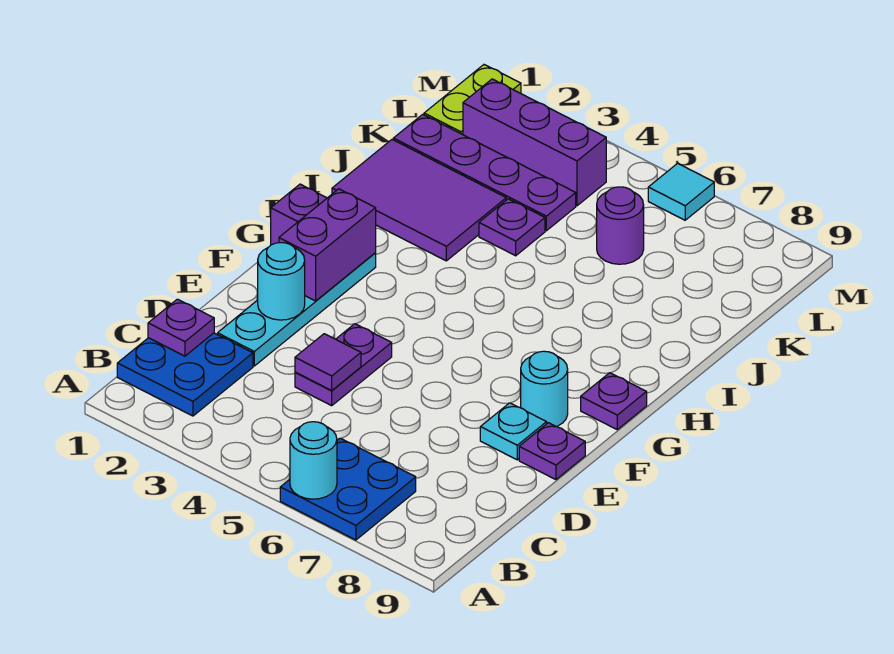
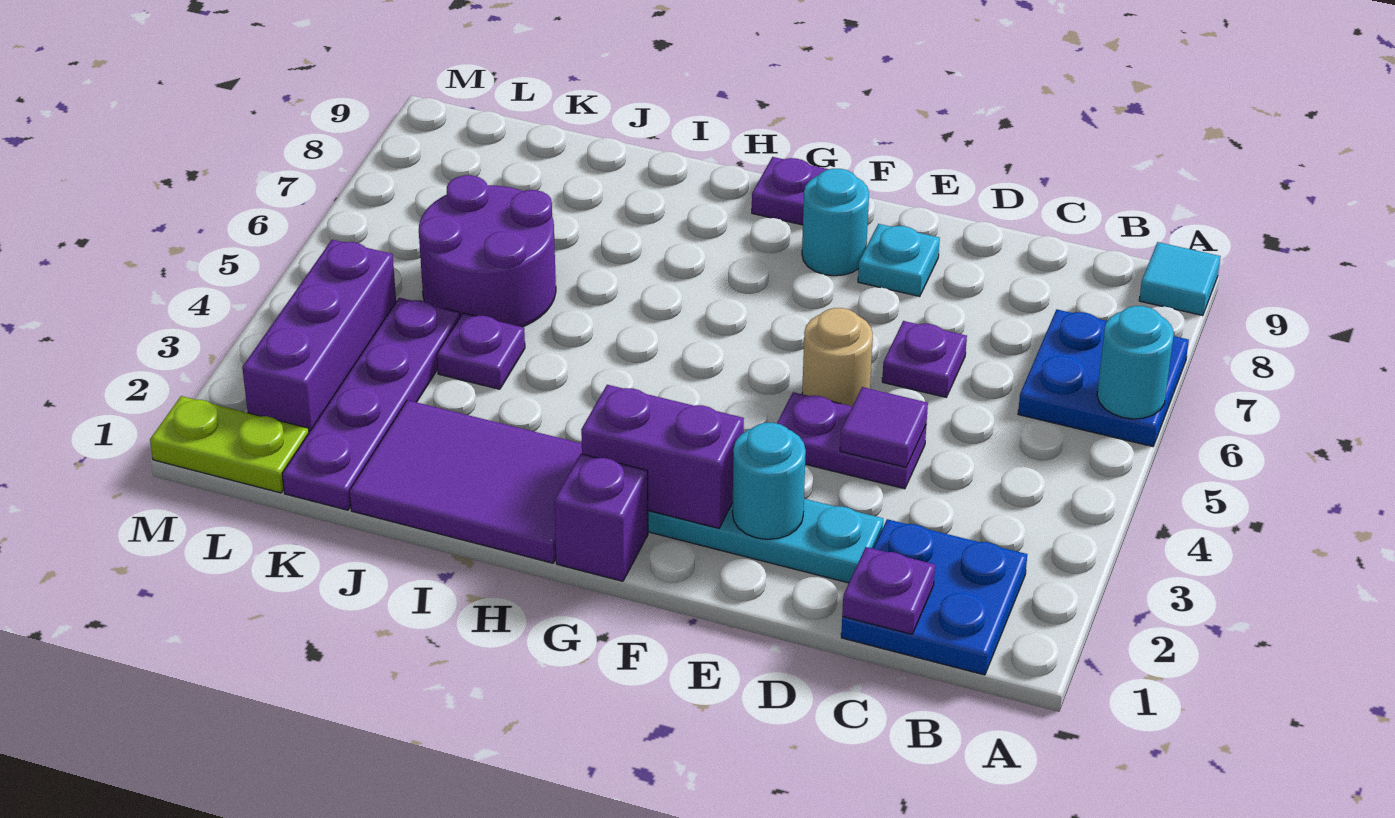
none -> tan round brick E5 level 1
purple plate E9 level 1 -> purple plate D6 level 1
purple tile I1:J3 level 1 -> purple tile H1:J2 level 1
purple round brick K6 level 1 -> purple round brick J5:K6 level 1
cyan tile M6 level 1 -> cyan tile A9 level 1

